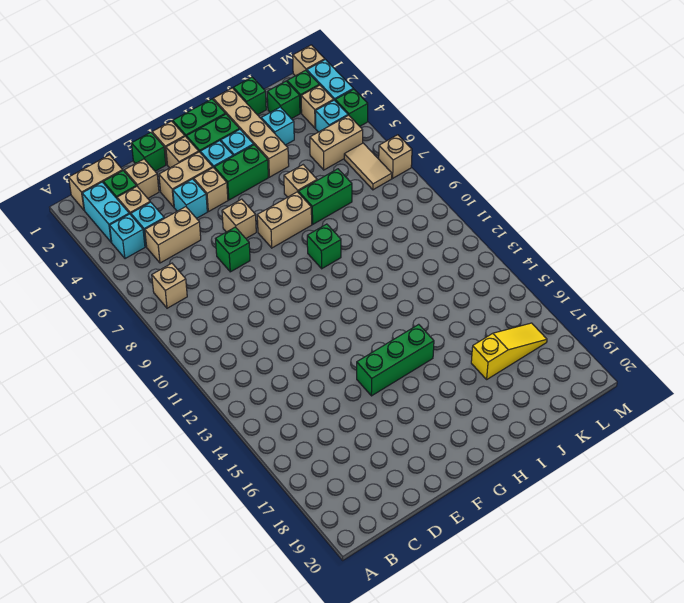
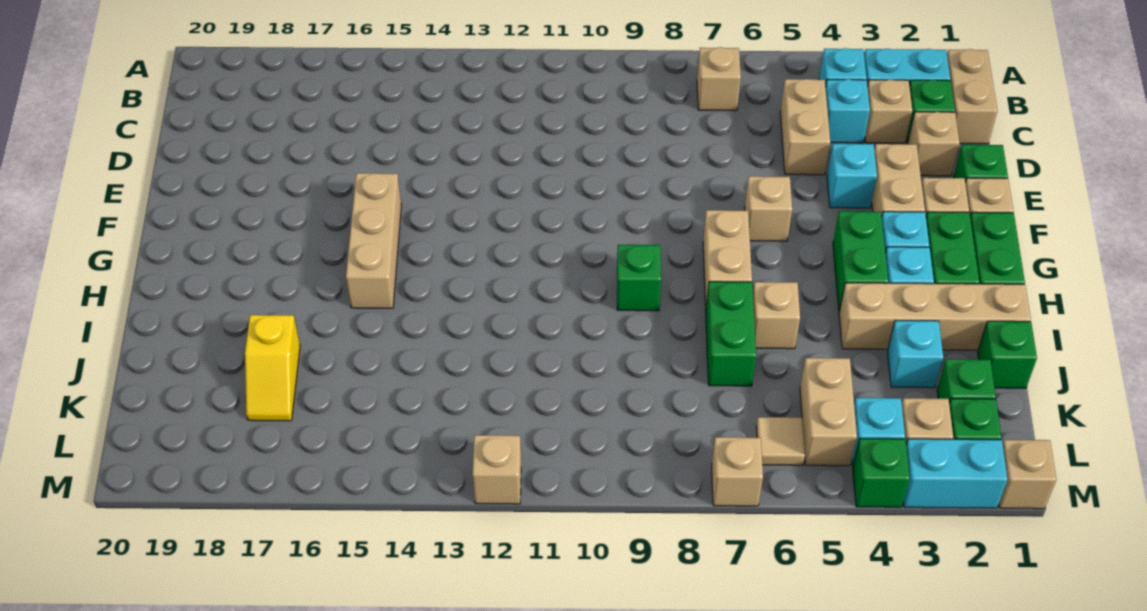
green brick E7 level 1 -> none
tan brick F4 level 1 -> tan brick M12 level 1
green brick F15:H15 level 1 -> tan brick F15:H15 level 1
yellow slope J17:L17 level 1 top J -> yellow slope J17:K17 level 1 top J
tan tile L6:L7 level 1 -> tan tile L6 level 1

